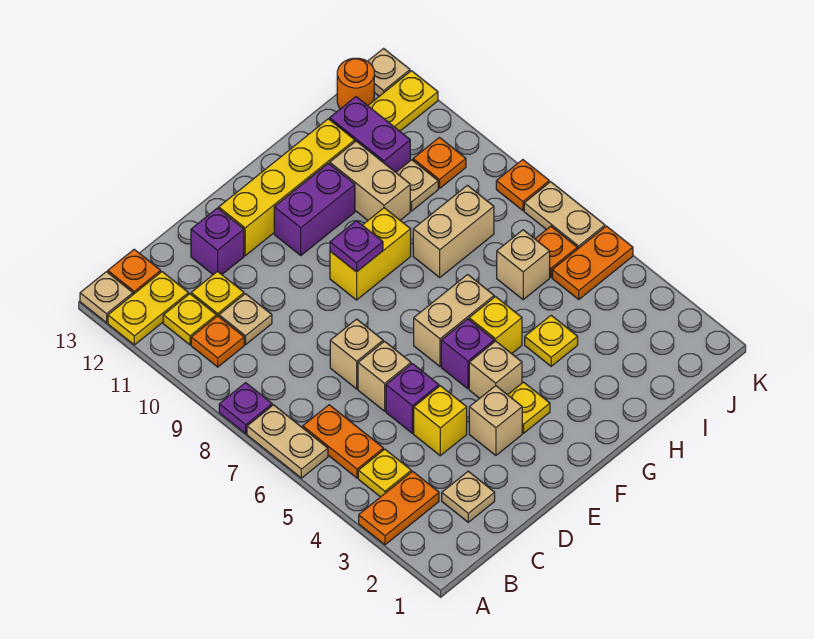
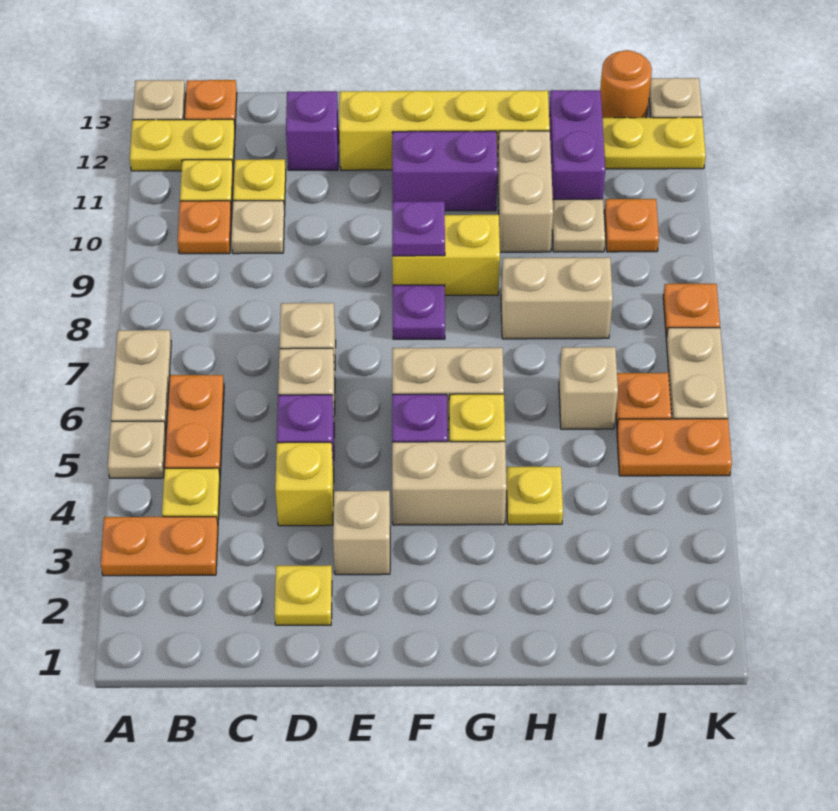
purple plate A8 level 1 -> purple plate F8 level 1
tan plate C2 level 1 -> tan plate A5 level 1
yellow plate F3 level 1 -> yellow plate D2 level 1
tan brick F4 level 1 -> tan brick F4:G4 level 1

